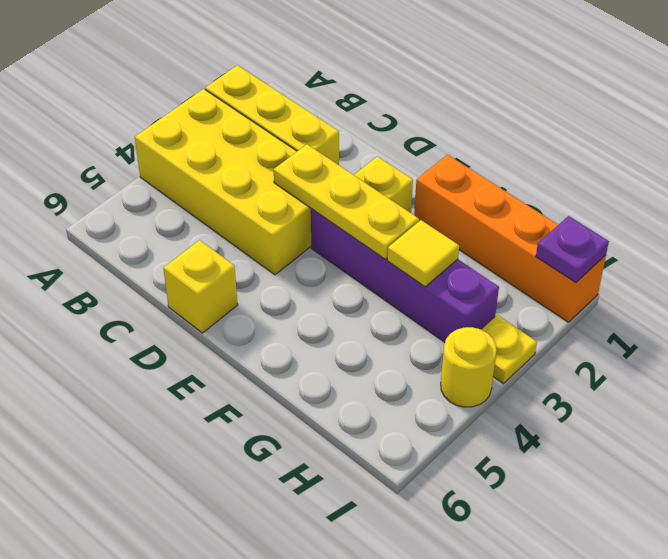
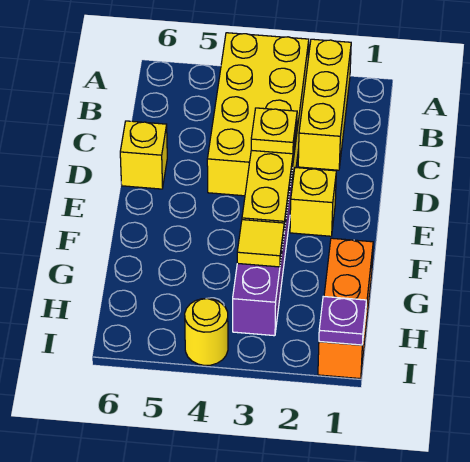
orange brick F1:I1 level 1 -> orange brick G1:I1 level 1
yellow plate I3 level 1 -> yellow plate D3 level 3

